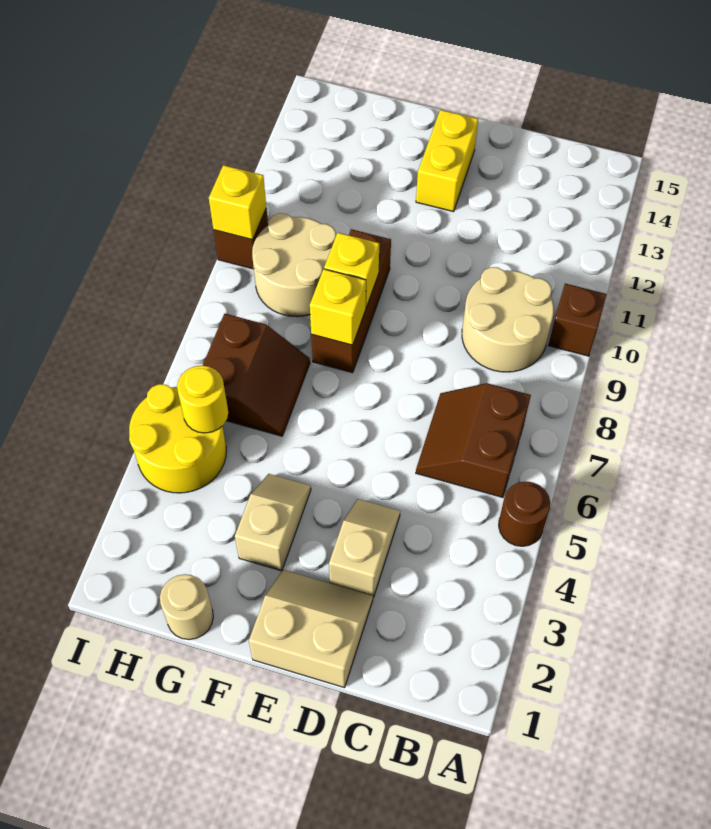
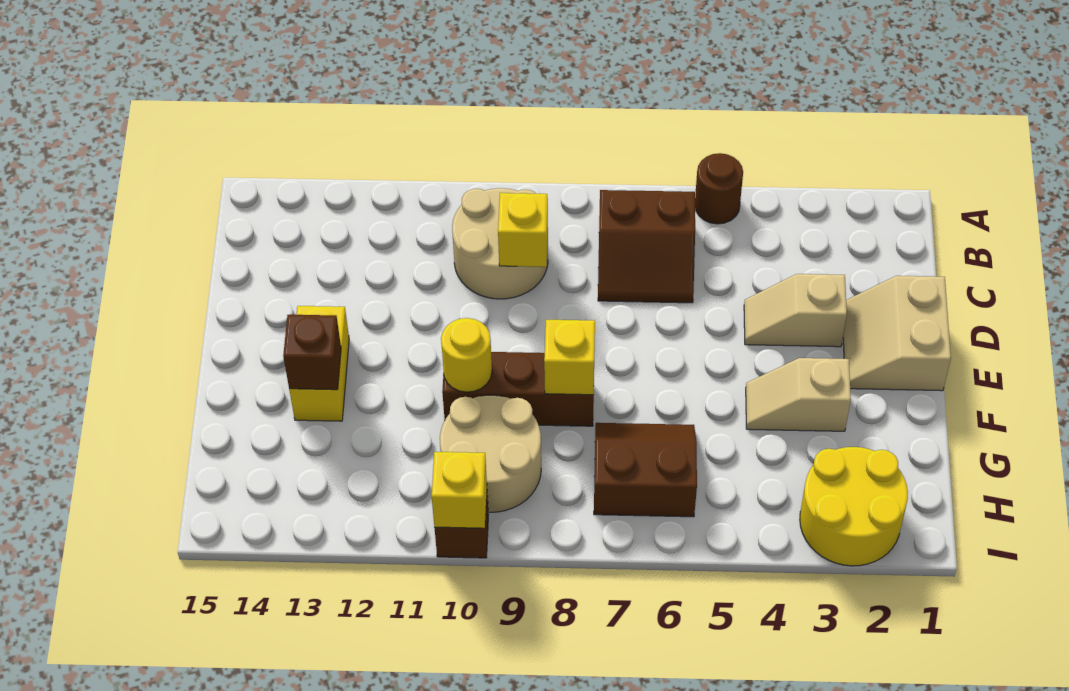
brown brick A10 level 1 -> brown brick F13 level 2
yellow brick E13:E14 level 1 -> yellow brick E13:F13 level 1
yellow brick F9 level 2 -> yellow brick C9 level 2
tan round brick G1 level 1 -> none
yellow round brick H4:I5 level 1 -> yellow round brick H2:I3 level 1
yellow round brick H5 level 2 -> yellow round brick F10 level 2

